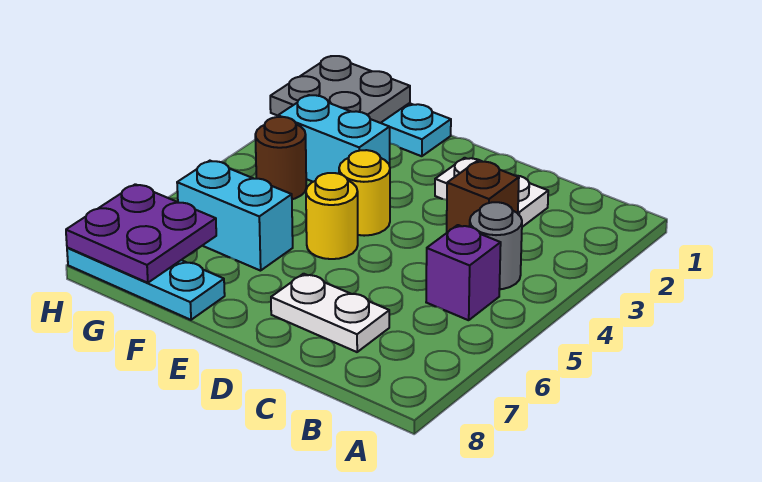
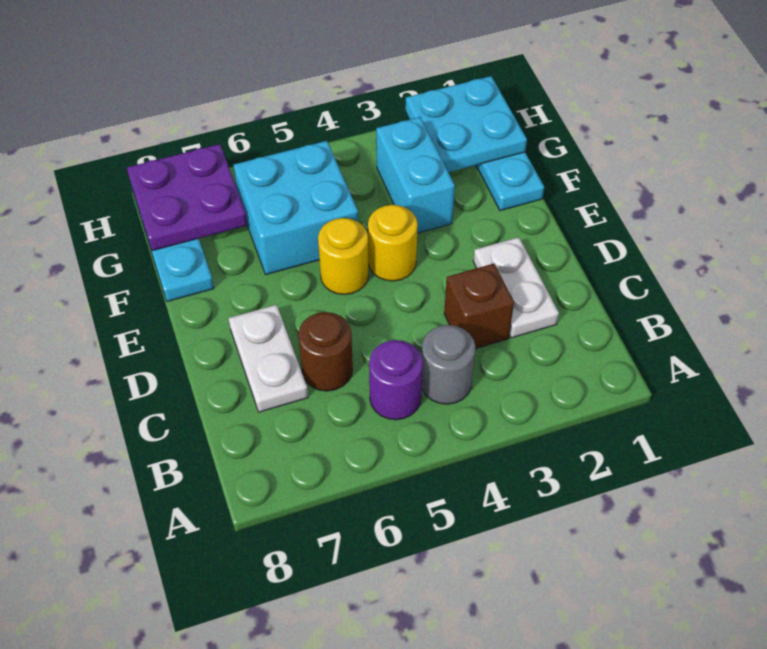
purple brick B5 level 1 -> purple round brick B5 level 1
cyan brick F6:G6 level 1 -> cyan brick F5:G6 level 1
grey plate G1:H2 level 2 -> cyan plate G1:H2 level 2
brown round brick G4 level 1 -> brown round brick C6 level 1

